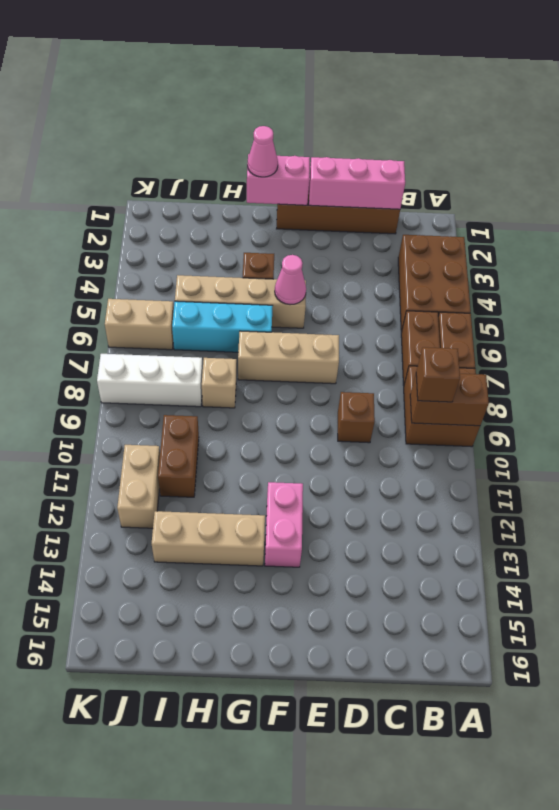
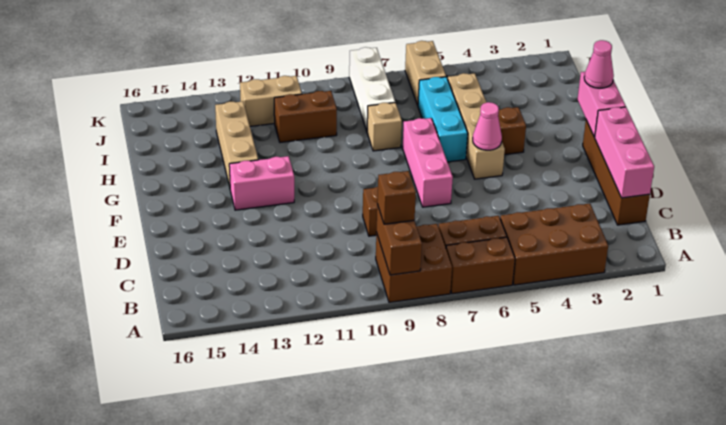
tan brick E7:G7 level 1 -> pink brick E7:G7 level 1

